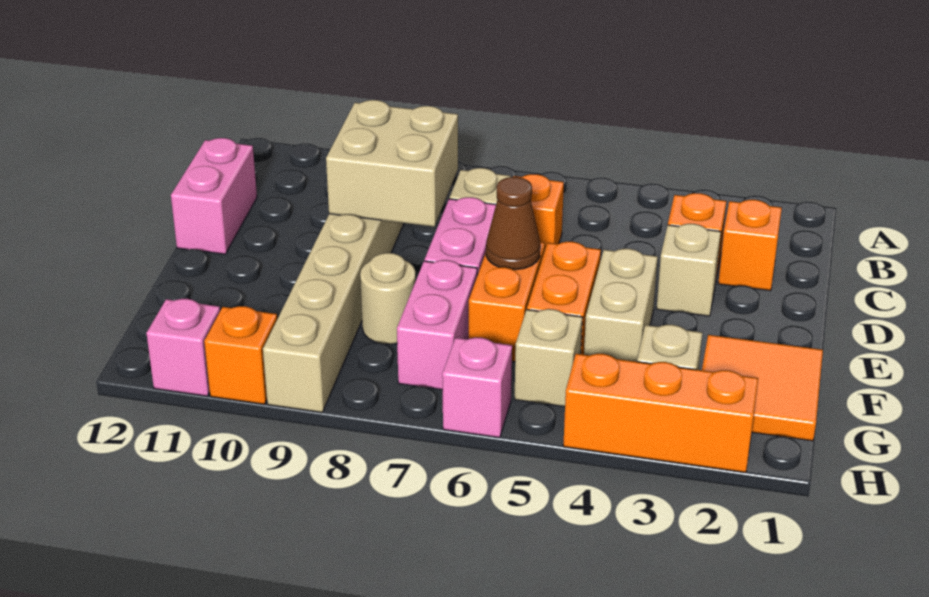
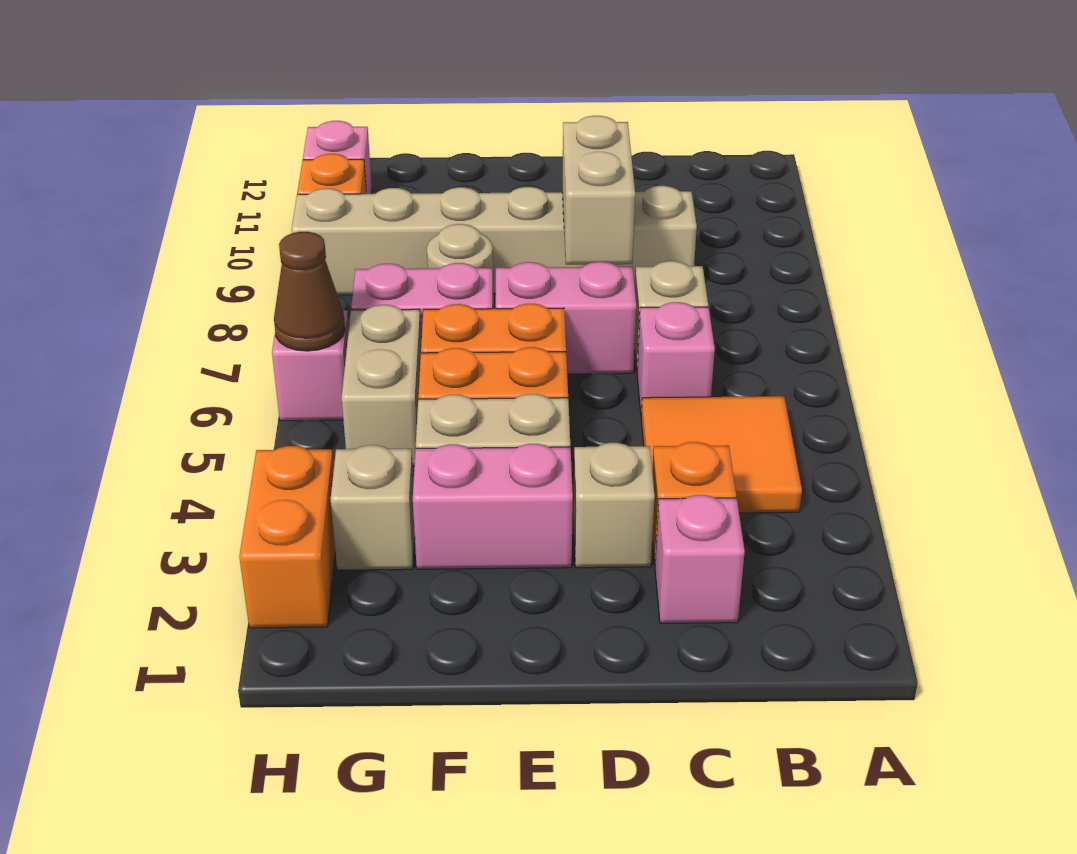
orange brick C2 level 1 -> pink brick C2 level 1
orange brick C6 level 1 -> pink brick C6 level 1
tan brick C8:D9 level 2 -> tan brick D8:D9 level 2
pink brick C12:D12 level 1 -> pink brick E3:F3 level 1
brown cone E6 level 2 -> brown cone H6 level 2
orange tile F1:G2 level 1 -> orange tile B4:C5 level 1
tan brick G5 level 1 -> tan brick G5:G6 level 1
orange brick H2:H4 level 1 -> orange brick H2:H3 level 1

